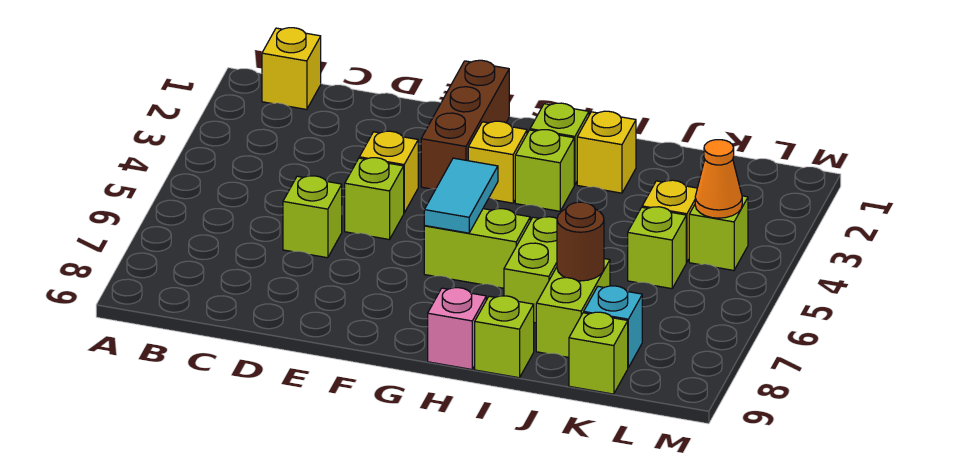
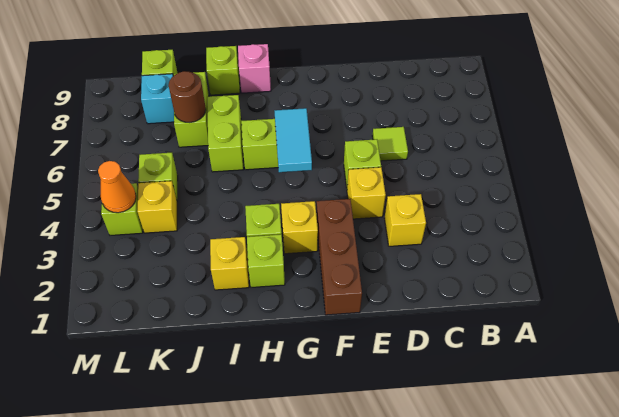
yellow brick B1 level 1 -> yellow brick D3 level 1
lime brick D6 level 1 -> lime tile D6 level 1

